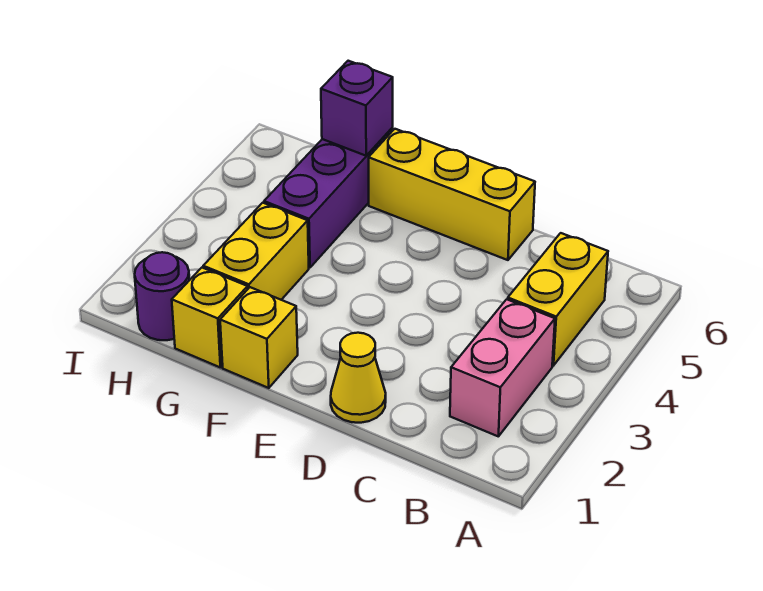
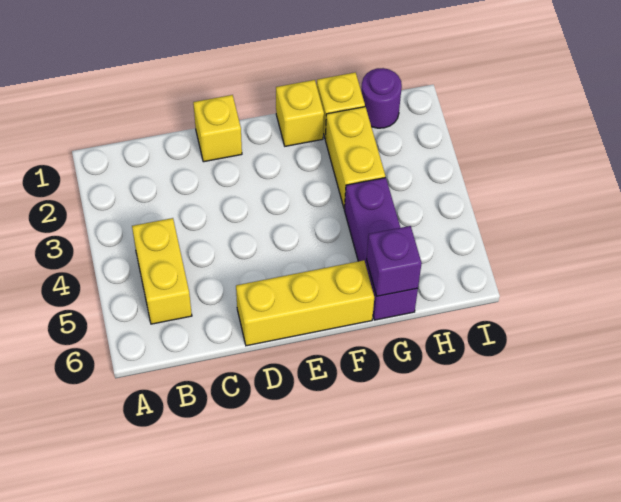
pink brick B2:B3 level 1 -> none
yellow cone D1 level 1 -> yellow brick D1 level 1

